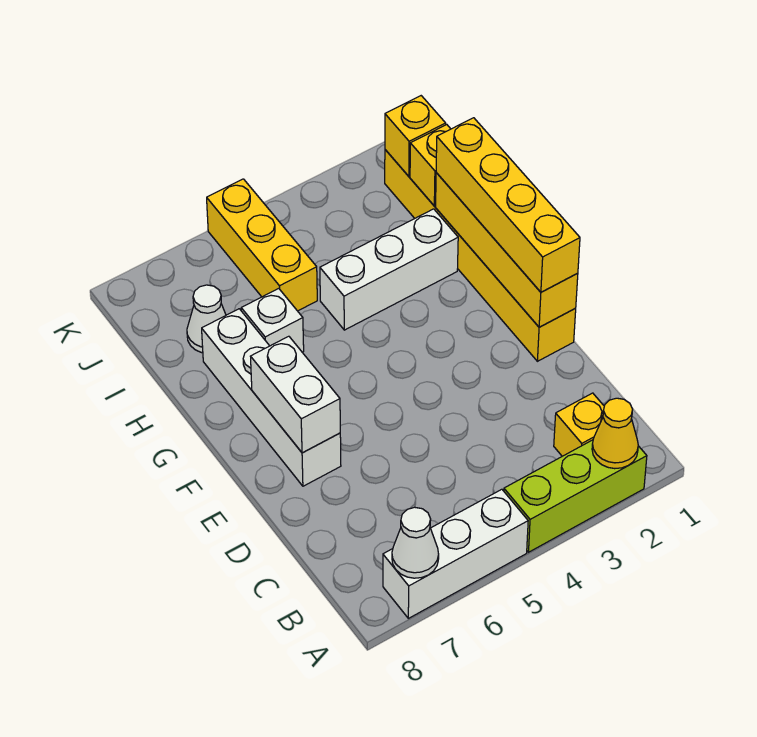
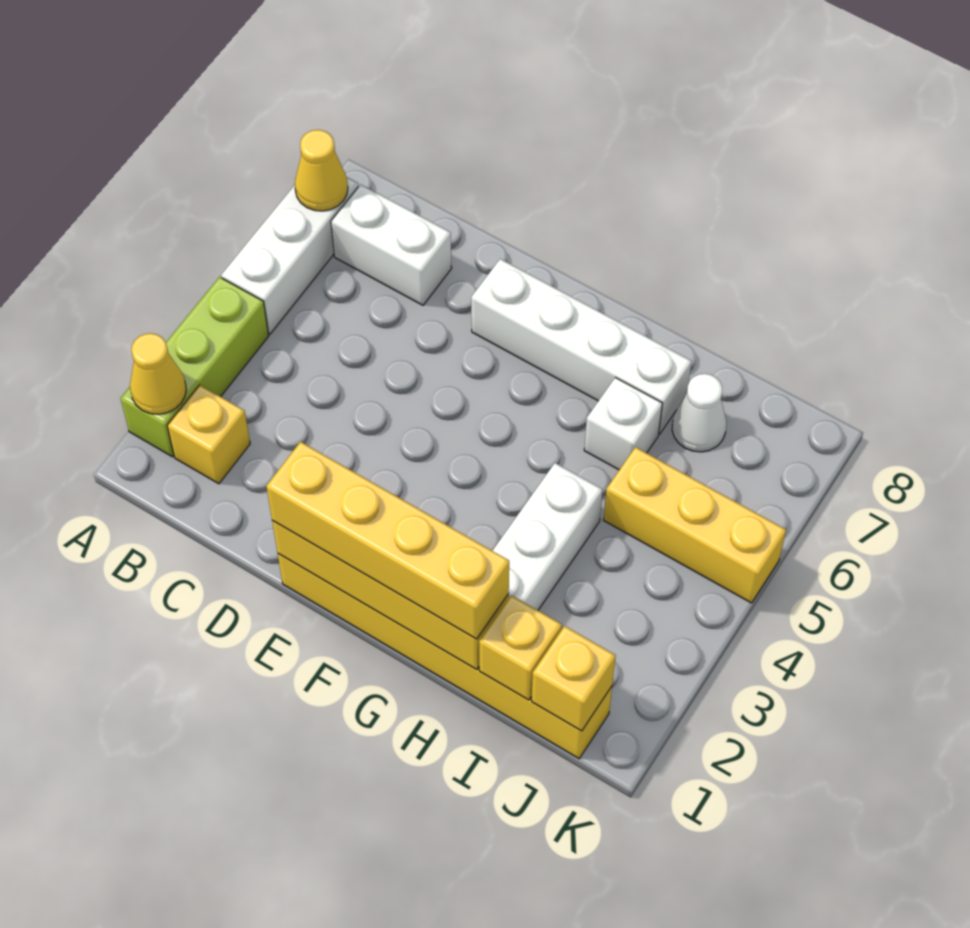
white cone A7 level 2 -> yellow cone A7 level 2
white brick E7:F7 level 2 -> white brick B7:C7 level 1

